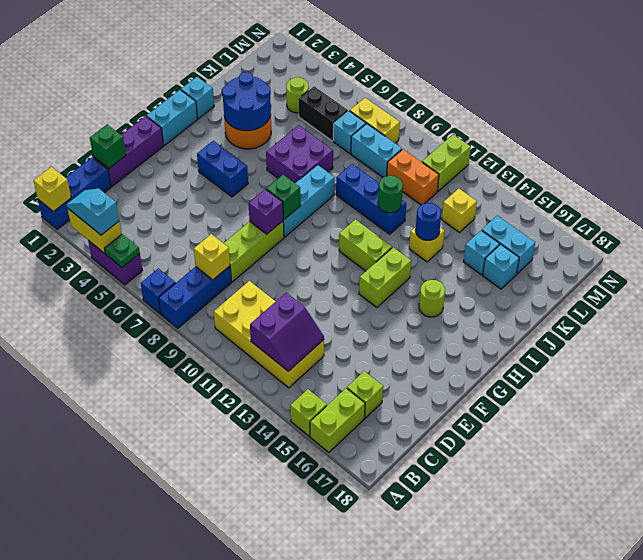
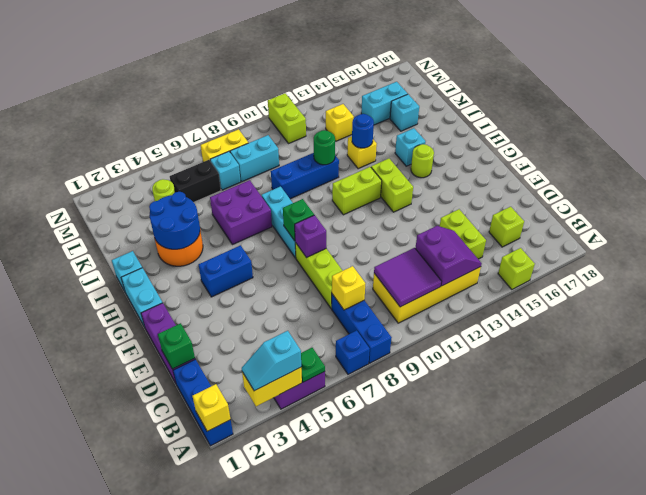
lime brick A16:B16 level 1 -> lime brick C14:D14 level 1
none -> purple tile B10:C11 level 2
cyan brick K15 level 1 -> cyan brick I15 level 1
orange brick L10:L11 level 1 -> none

